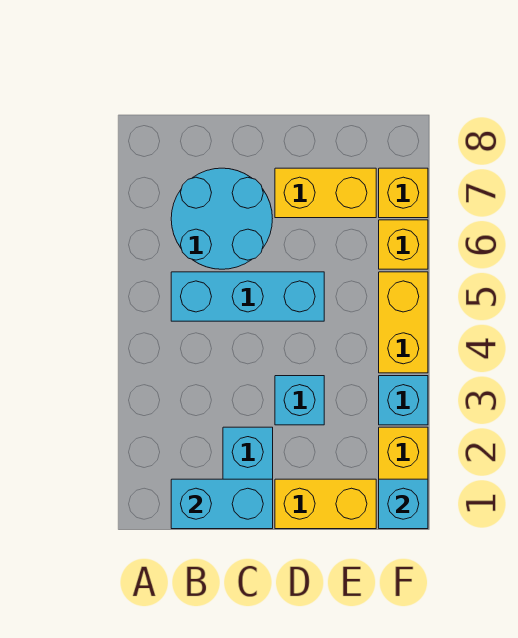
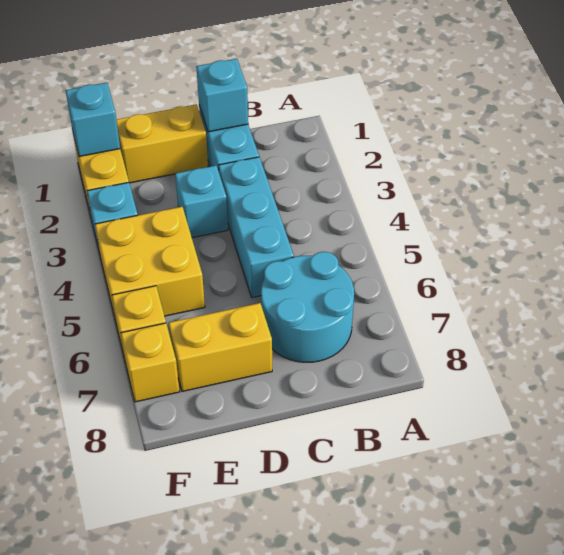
cyan brick B1:C1 level 2 -> cyan brick C1 level 2
cyan brick B5:D5 level 1 -> cyan brick C3:C5 level 1
yellow brick F4:F5 level 1 -> yellow brick E4:F5 level 1

